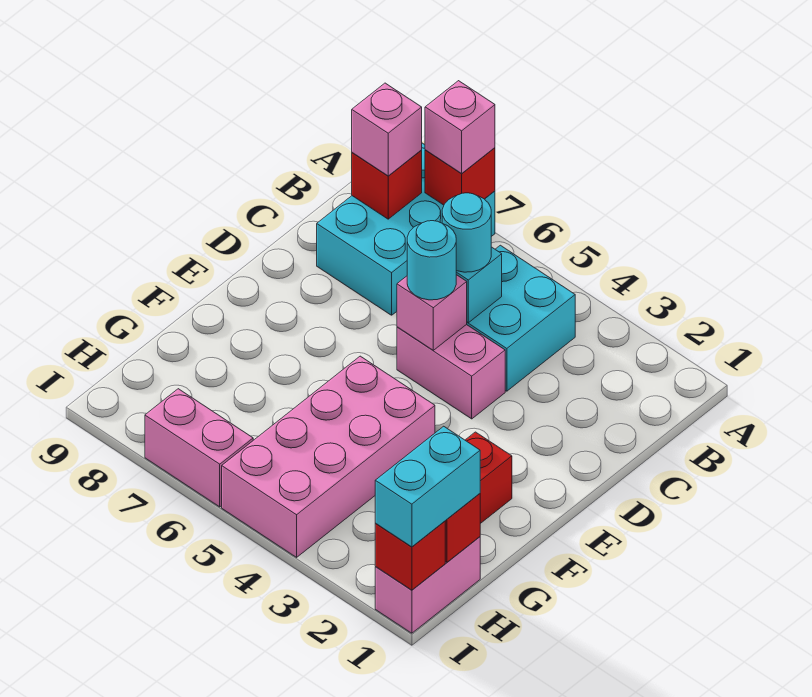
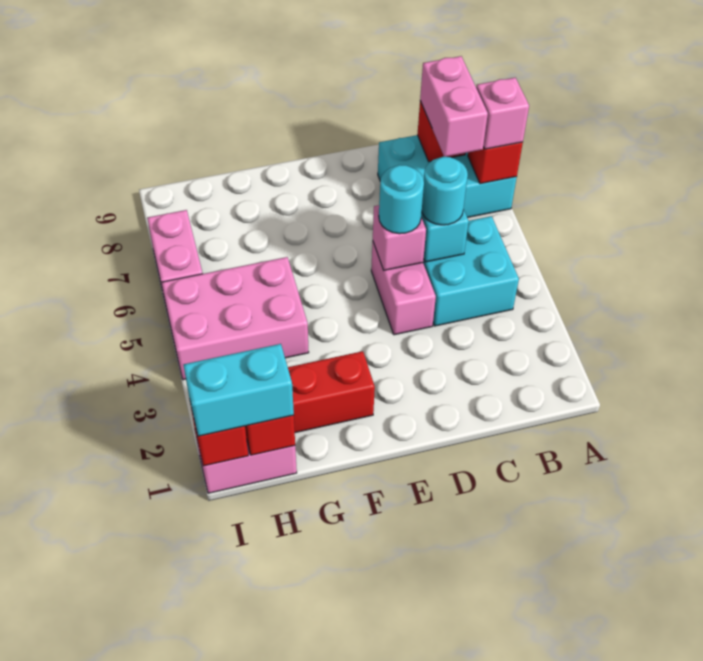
pink brick B8 level 3 -> pink brick B7:B8 level 3
pink brick F4:I5 level 1 -> pink brick G4:I5 level 1

